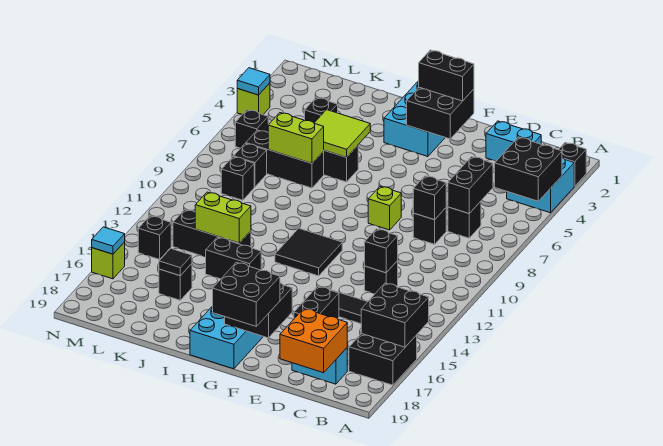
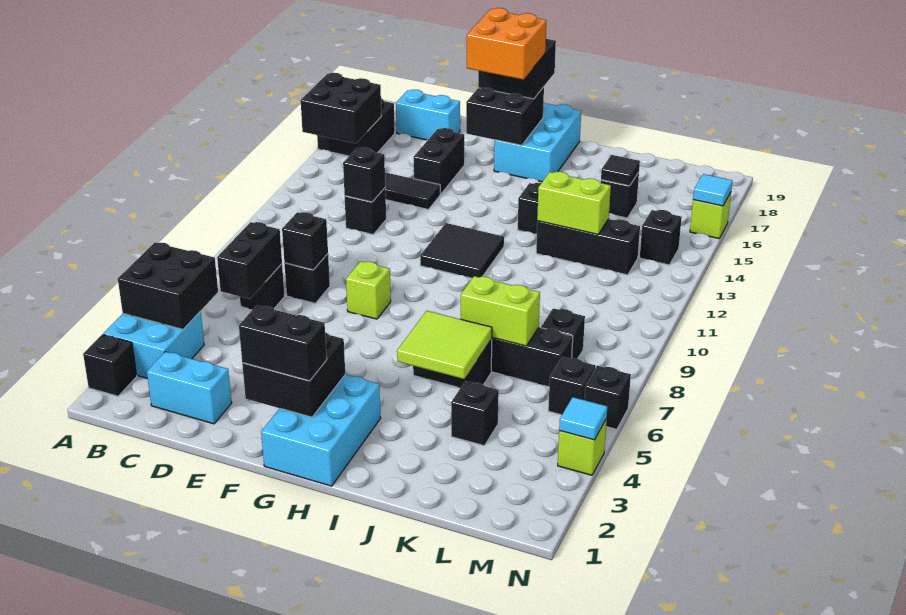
orange brick C18:D19 level 2 -> orange brick F17:G18 level 4
black brick L9 level 1 -> black brick N6 level 1

